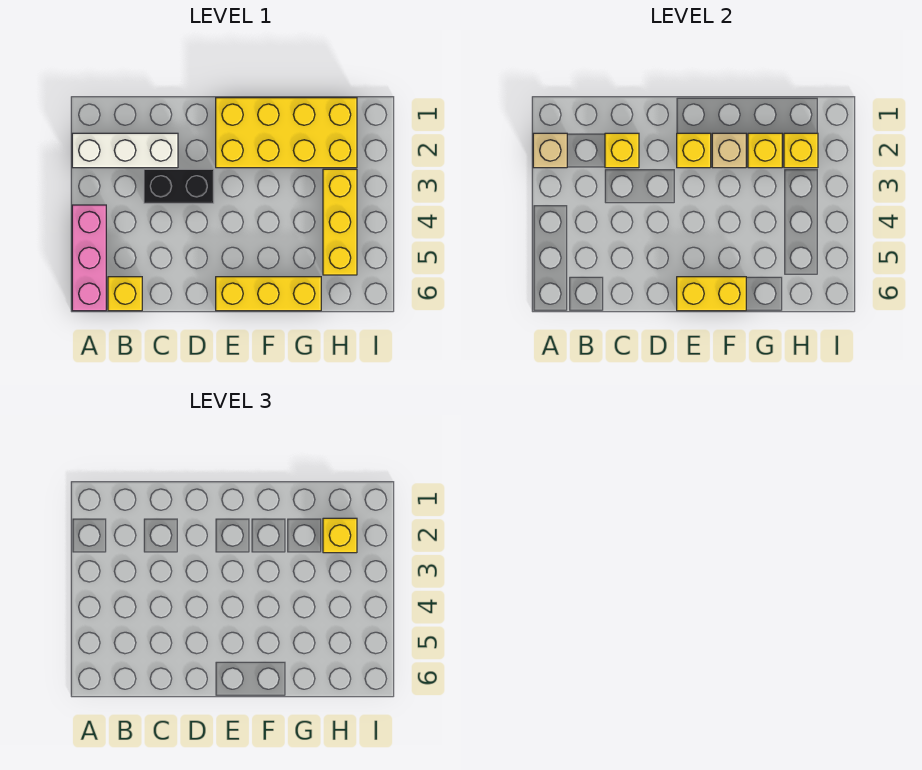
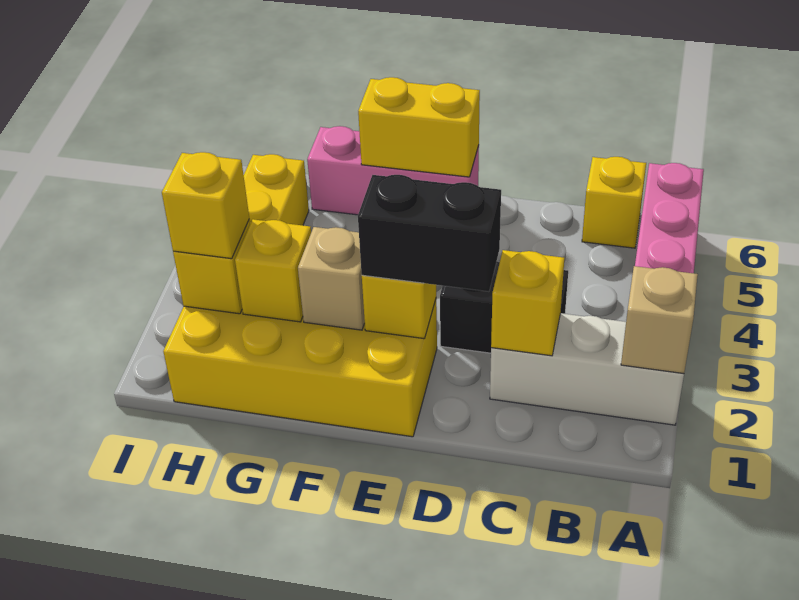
none -> black brick D2:E2 level 3
yellow brick E6:G6 level 1 -> pink brick E6:G6 level 1

